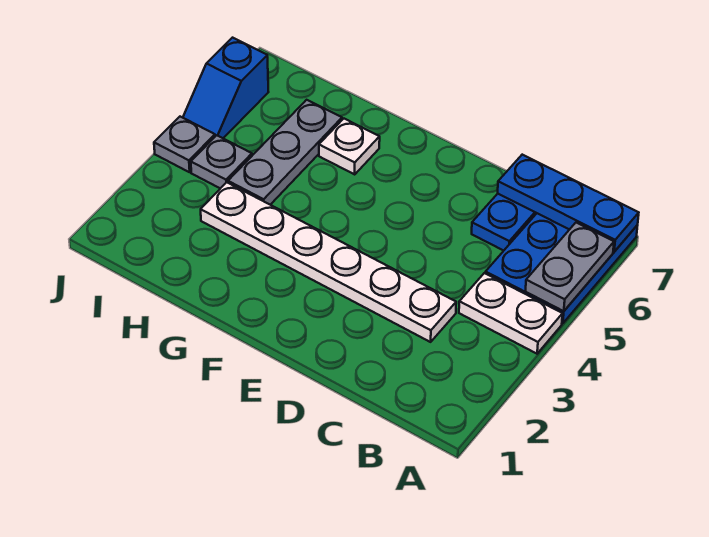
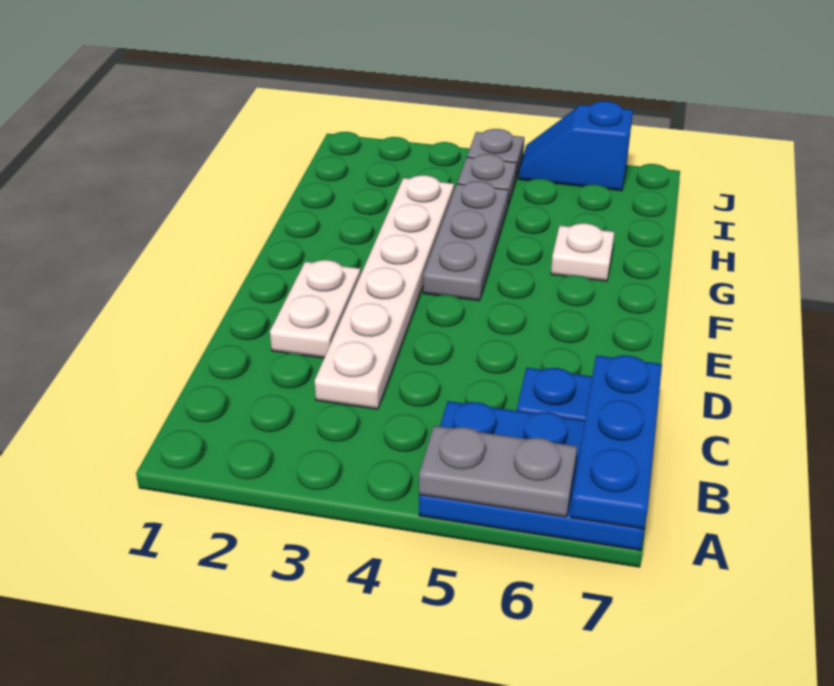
white plate A4:B4 level 1 -> white plate D2:E2 level 1
grey plate H4:H6 level 1 -> grey plate F4:H4 level 1

